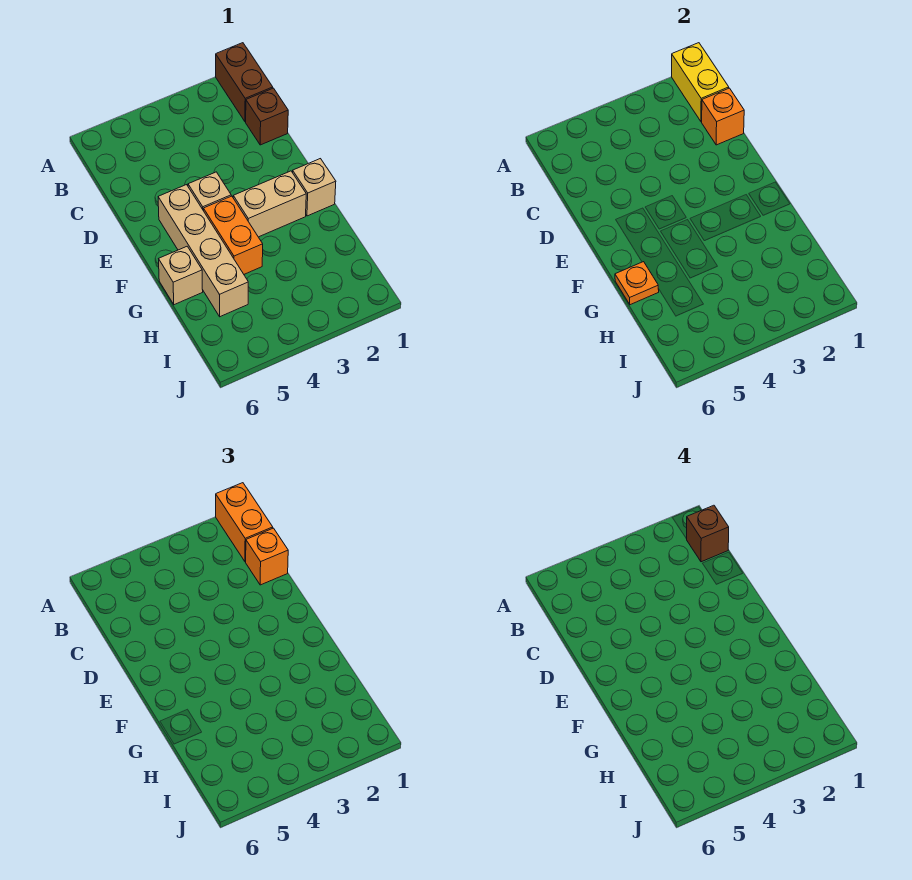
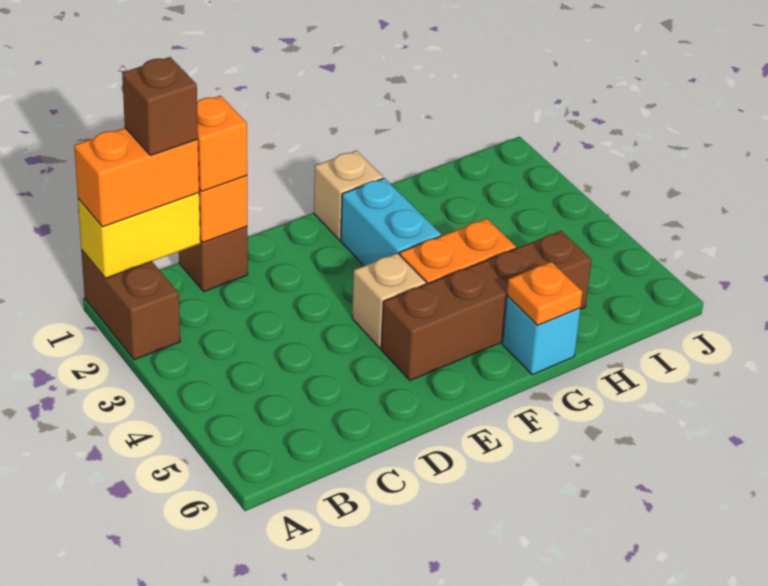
brown brick A1:B1 level 1 -> brown brick A1:A2 level 1
tan brick E5:H5 level 1 -> brown brick E5:H5 level 1
tan brick F2:F3 level 1 -> cyan brick F2:F3 level 1
tan brick G6 level 1 -> cyan brick G6 level 1

